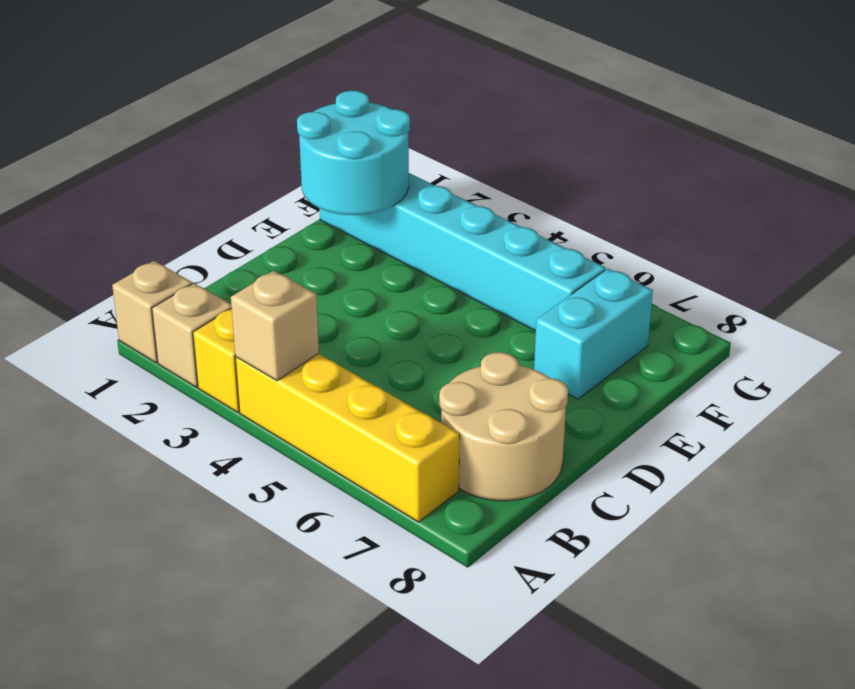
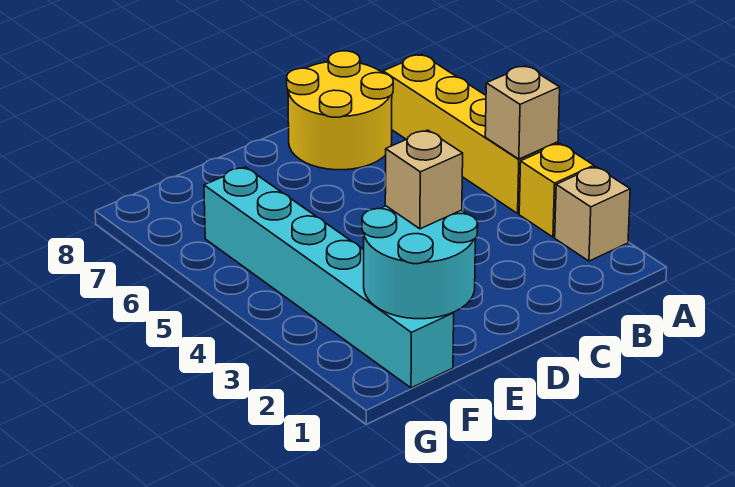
tan brick A1 level 1 -> tan brick E2 level 3
tan round brick B7:C8 level 1 -> yellow round brick B7:C8 level 1
cyan brick E7:F7 level 1 -> none

